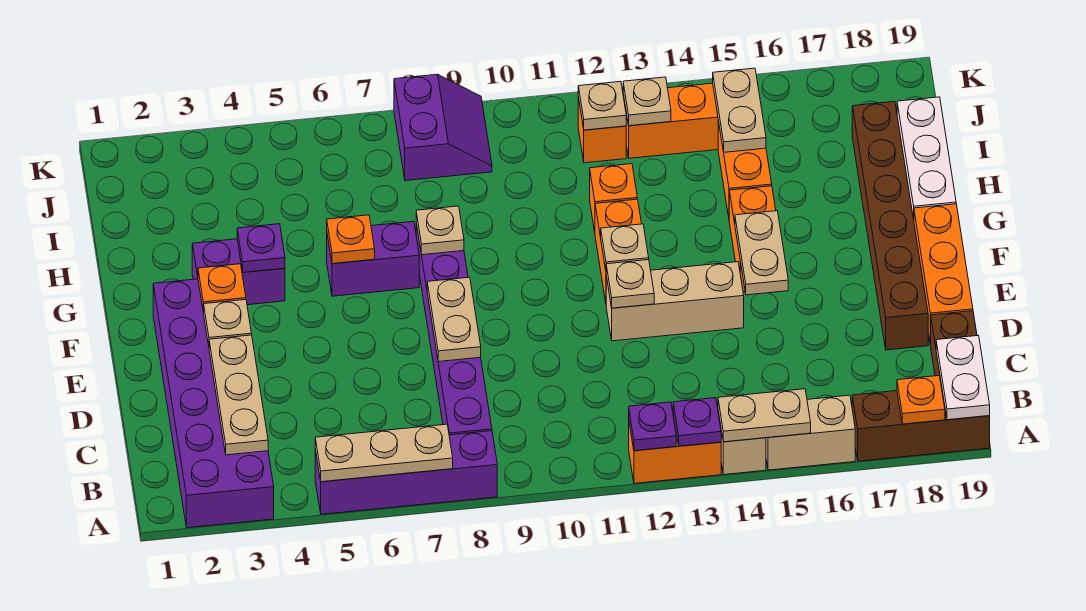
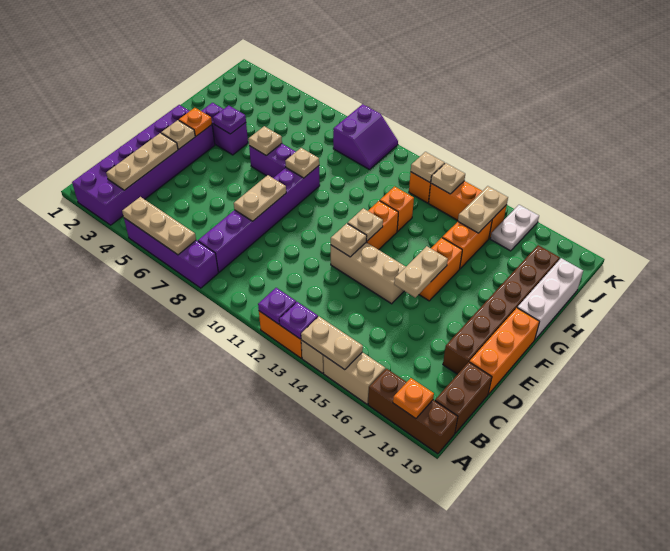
white plate A19:B19 level 2 -> white plate J16:K16 level 1
orange plate G6 level 2 -> tan plate G6 level 2

